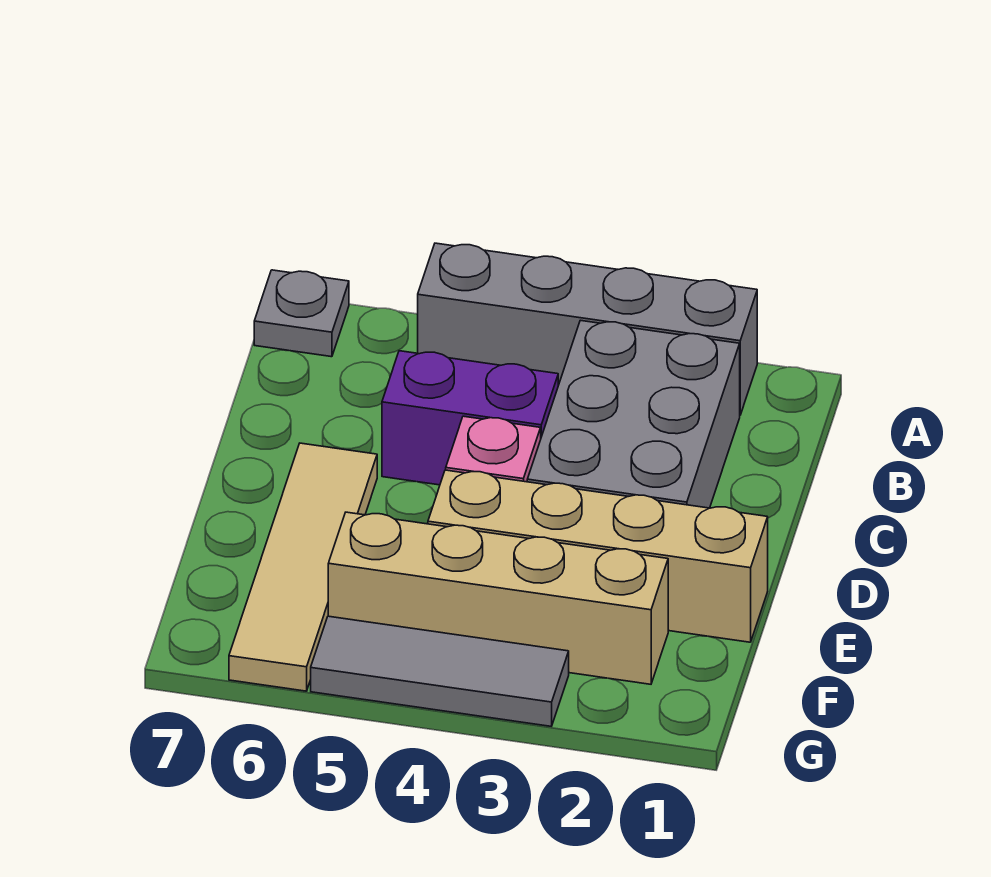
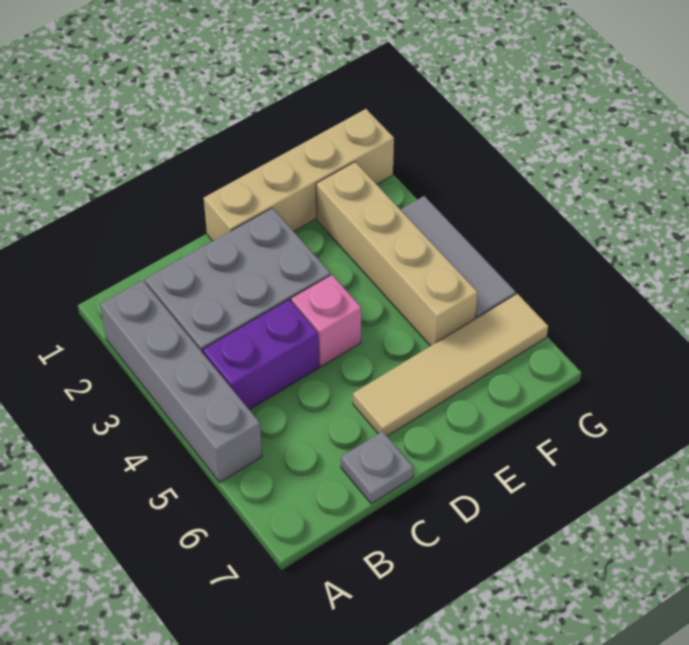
grey plate A7 level 1 -> grey plate C7 level 1
purple brick C4:C5 level 1 -> purple brick B4:C4 level 1
tan brick E1:E4 level 1 -> tan brick D1:G1 level 1

